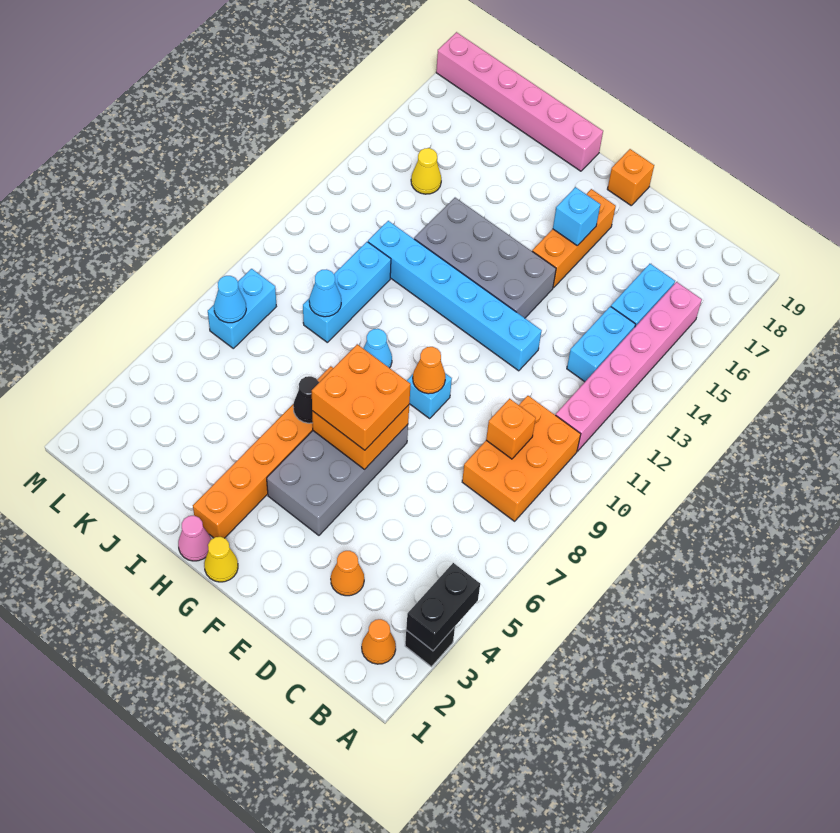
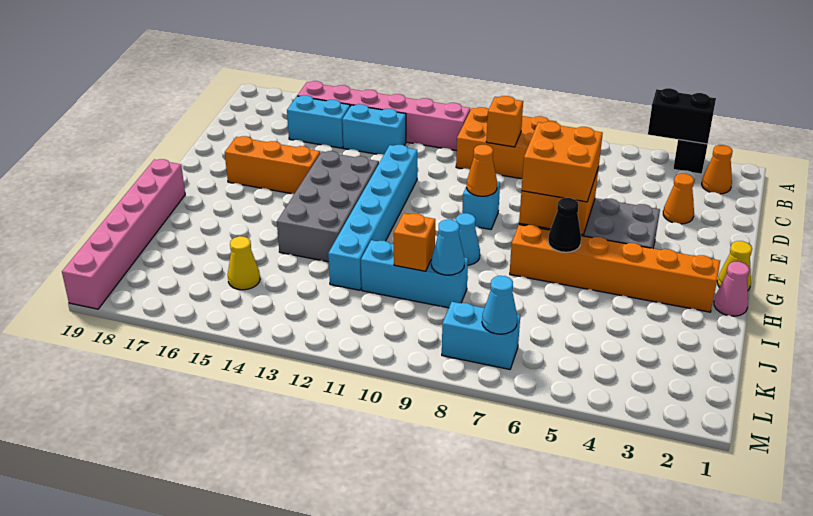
cyan brick F16 level 2 -> none
orange brick F19 level 1 -> orange brick J10 level 2

